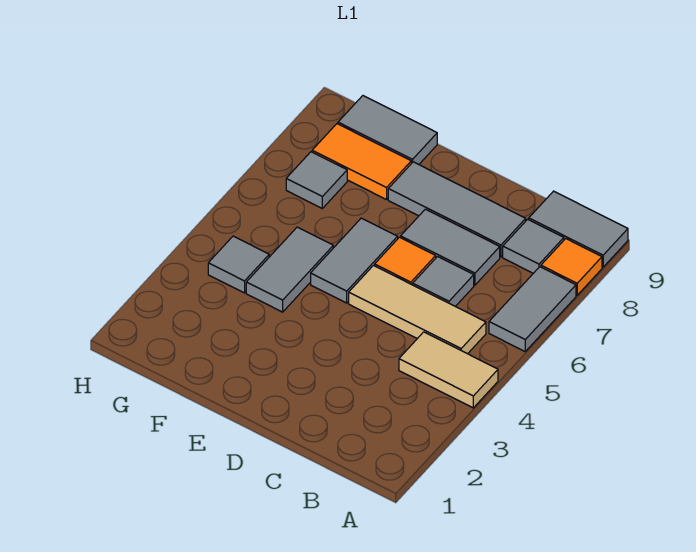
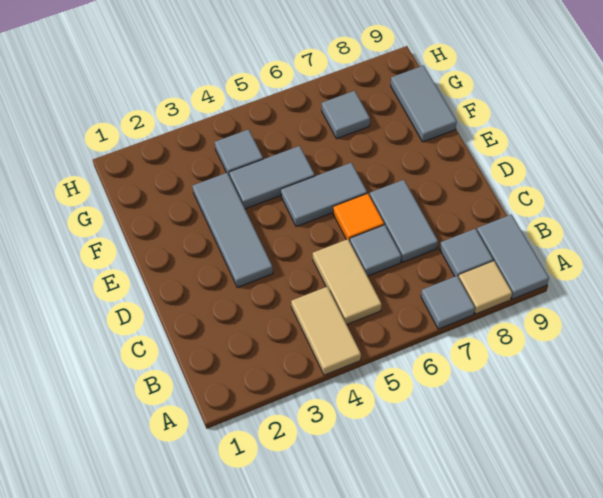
grey tile A6:A7 level 1 -> grey tile A7 level 1
orange tile A8 level 1 -> tan tile A8 level 1
tan tile B5:D5 level 1 -> tan tile B5:C5 level 1
grey tile C8:E8 level 1 -> grey tile D3:F3 level 1
orange tile F8:G8 level 1 -> none

